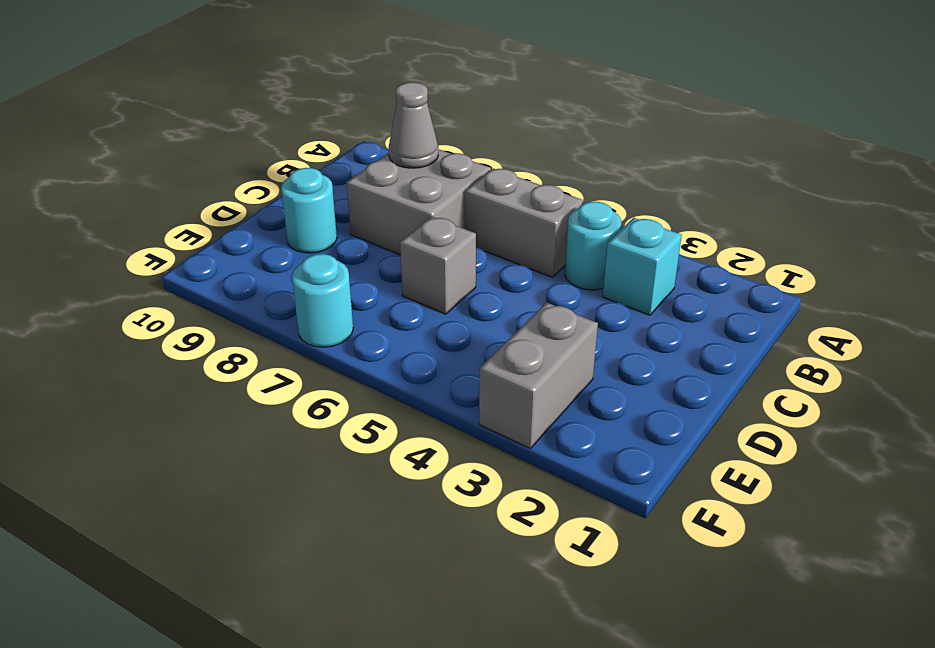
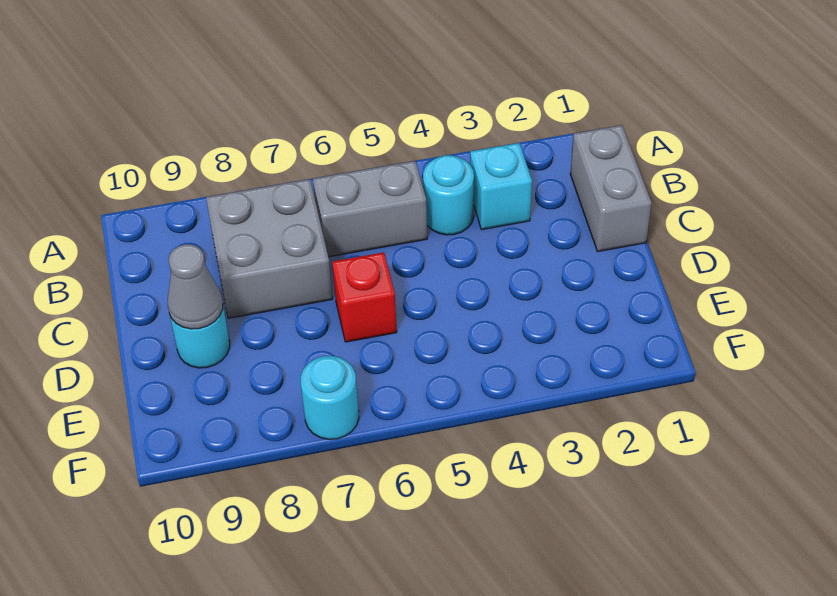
grey cone B8 level 2 -> grey cone D9 level 2
grey brick D6 level 1 -> red brick D6 level 1
grey brick E3:F3 level 1 -> grey brick B1:C1 level 1

